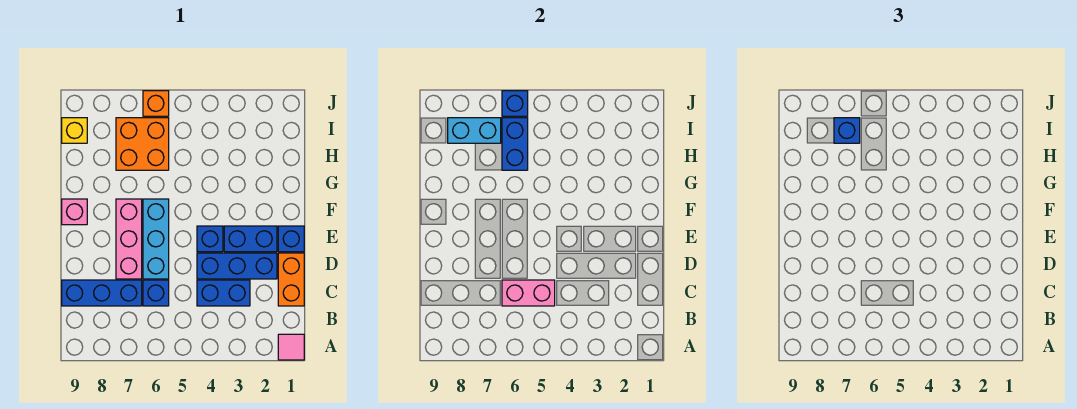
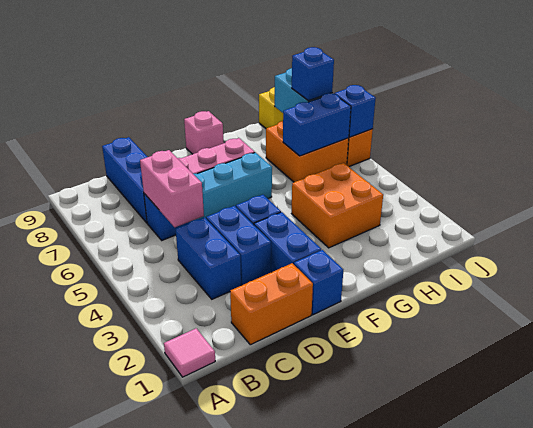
blue brick D2:D4 level 1 -> blue brick D3:D4 level 1
none -> orange brick G3:H4 level 1

